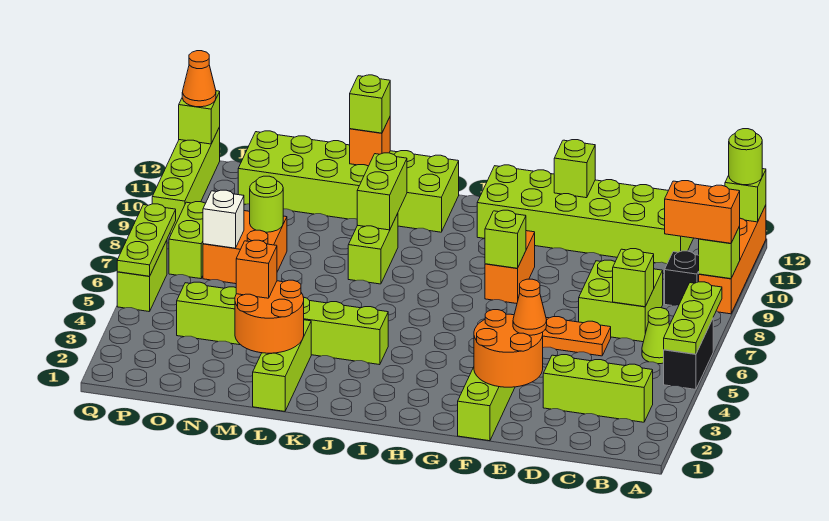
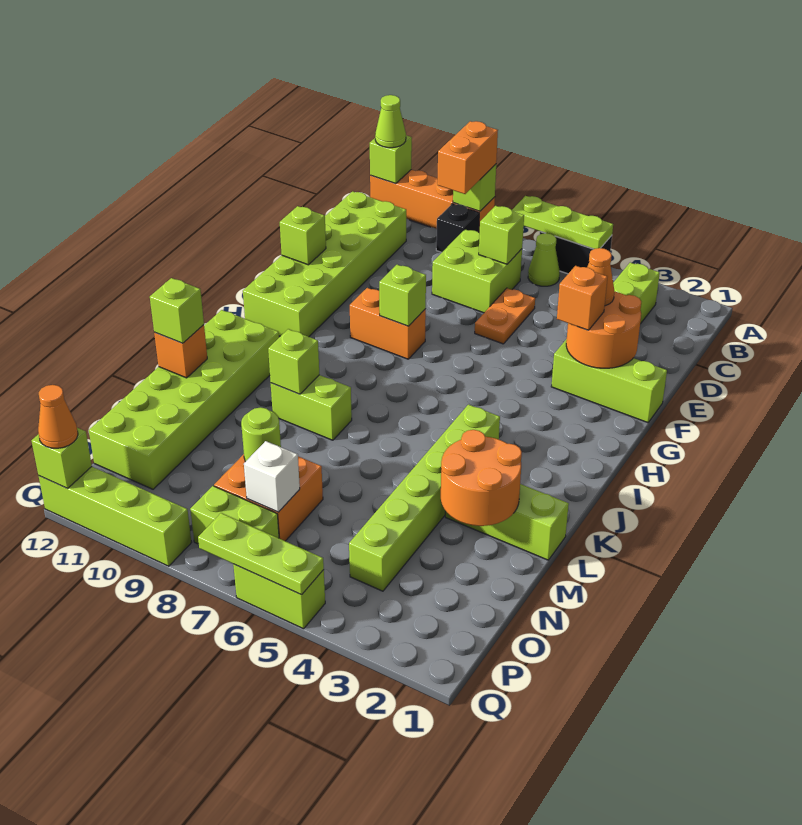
lime round brick A12 level 3 -> lime cone A12 level 3
lime brick K9:K10 level 2 -> lime brick K9 level 2
orange brick M3 level 3 -> orange brick F3 level 3

